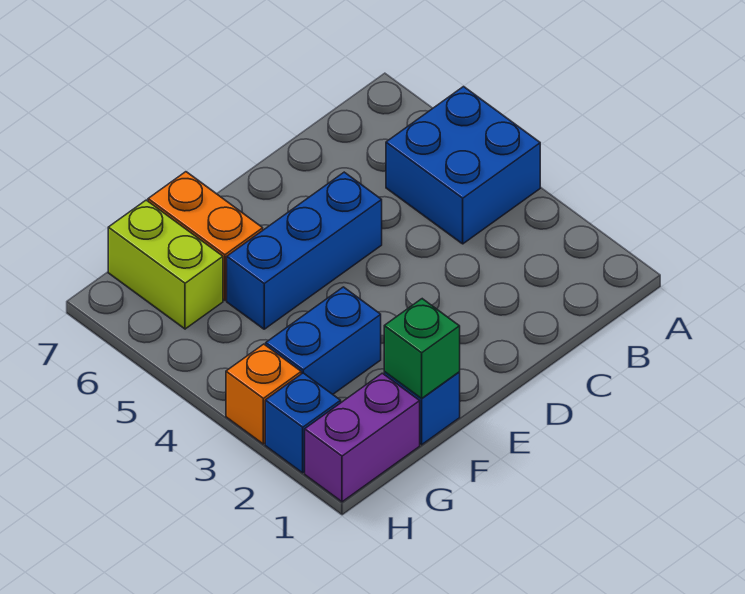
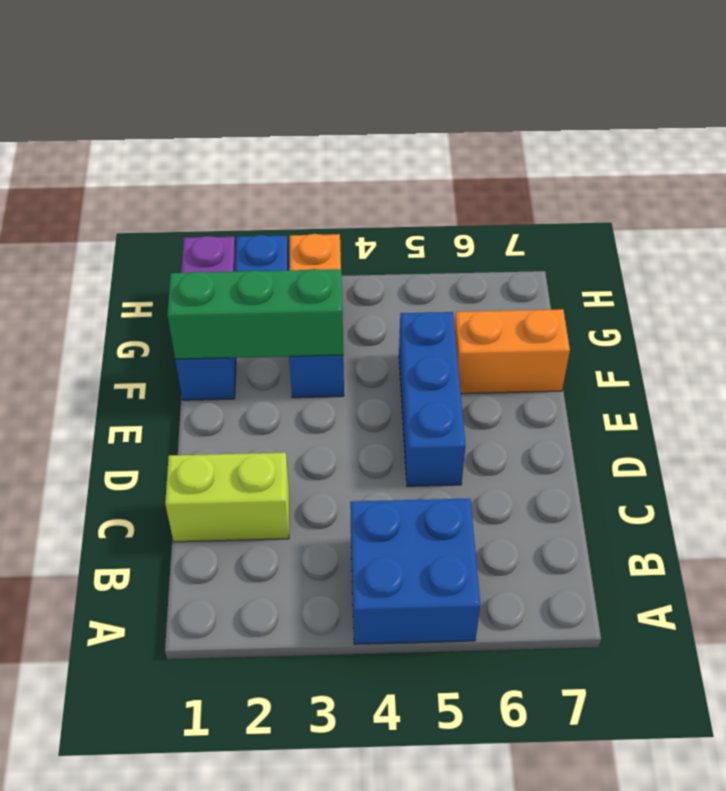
green brick F1 level 2 -> green brick F1:F3 level 2
lime brick G6:G7 level 1 -> lime brick C1:C2 level 1

